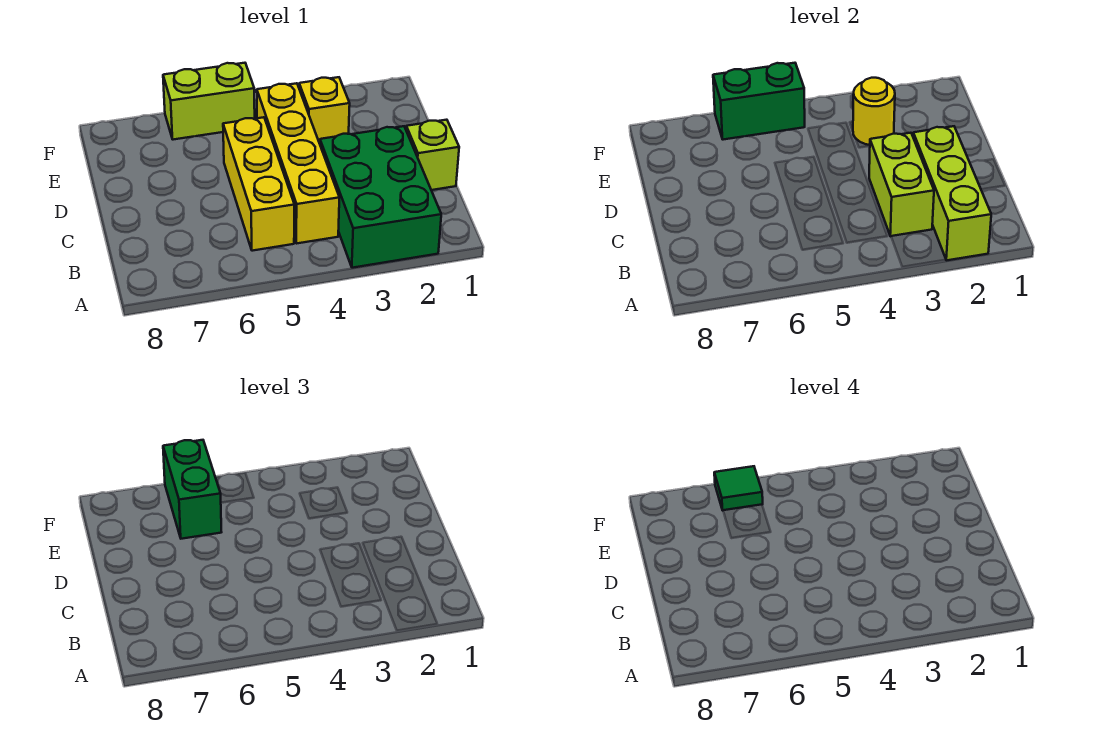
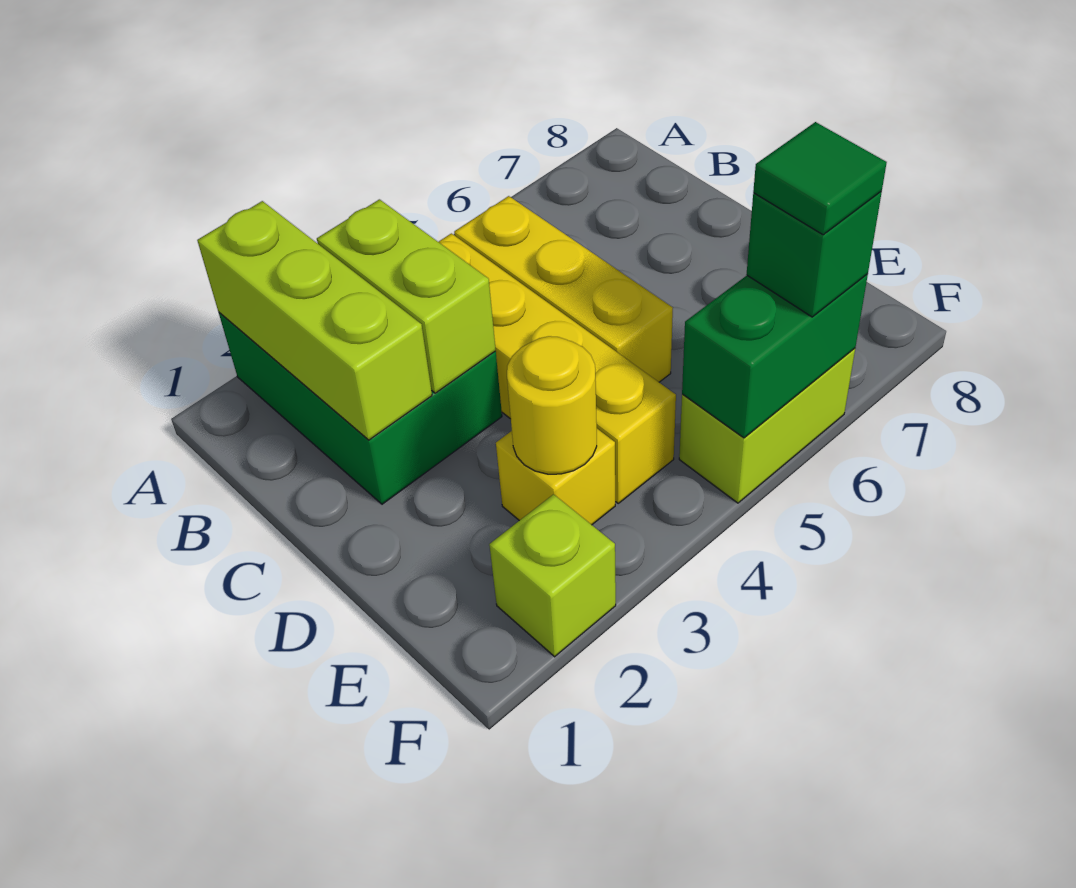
lime brick C1 level 1 -> lime brick F2 level 1
green brick E6:F6 level 3 -> green brick F6 level 3

